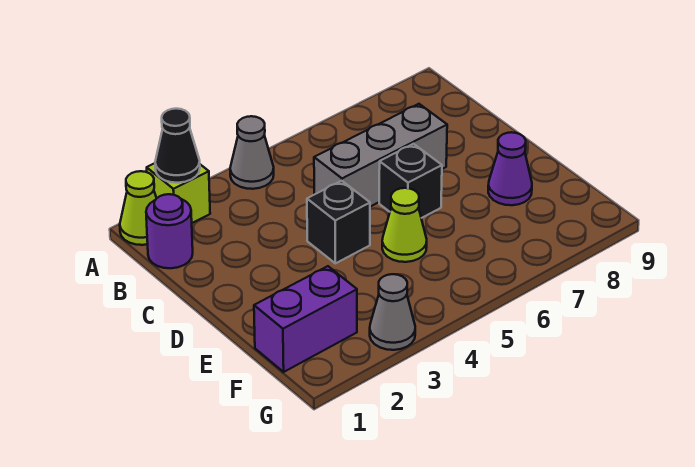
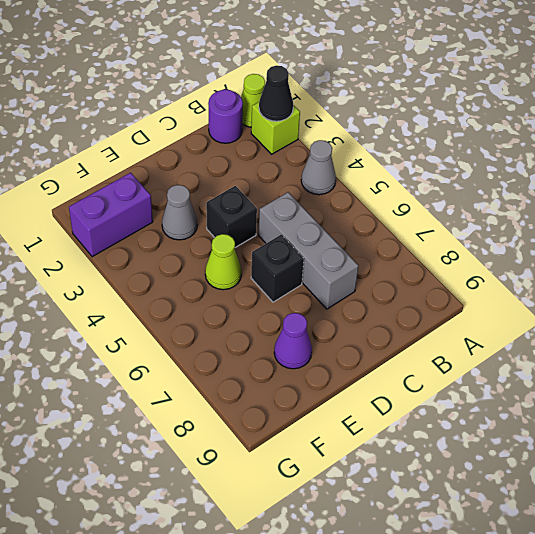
purple brick F1:F2 level 1 -> purple brick F2:G2 level 1
grey cone G3 level 1 -> grey cone E3 level 1

